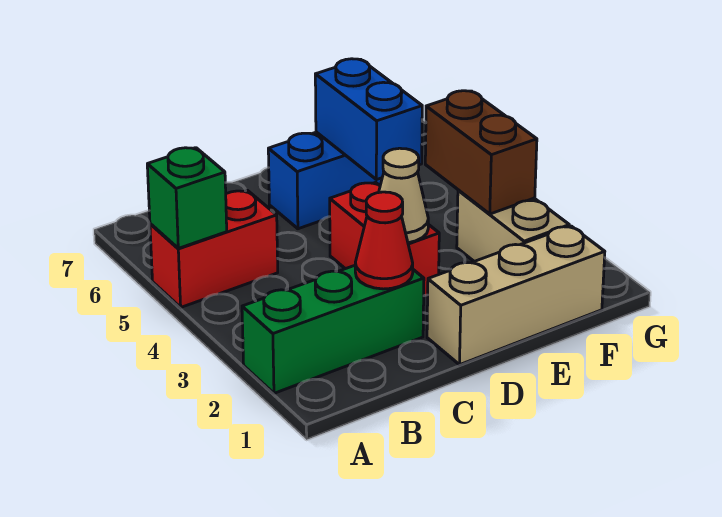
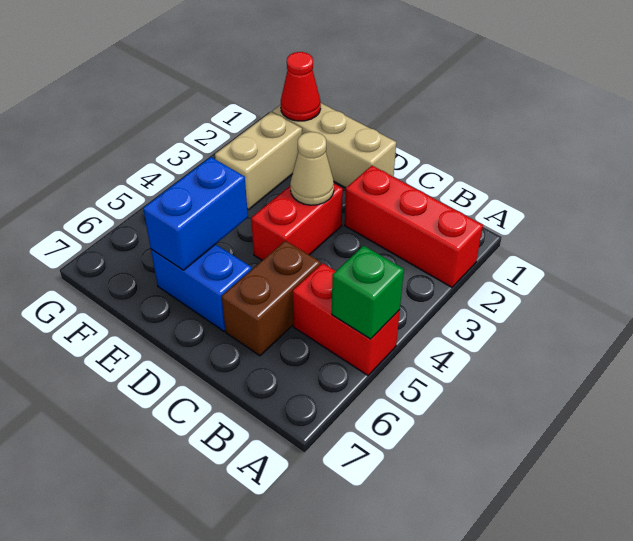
green brick A2:C2 level 1 -> red brick A2:C2 level 1
red cone C2 level 2 -> red cone F1 level 2
brown brick F3:F4 level 2 -> brown brick C5:C6 level 1

